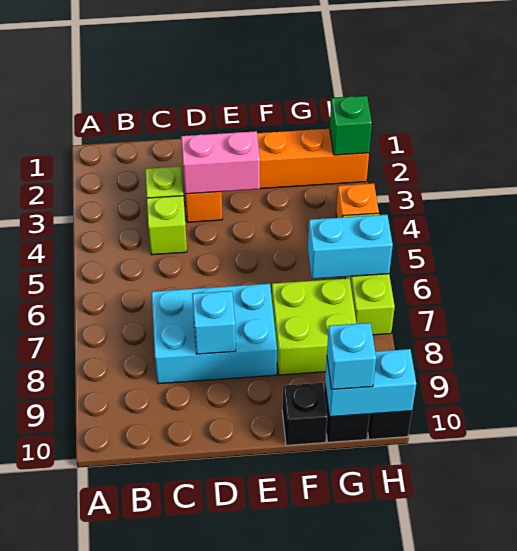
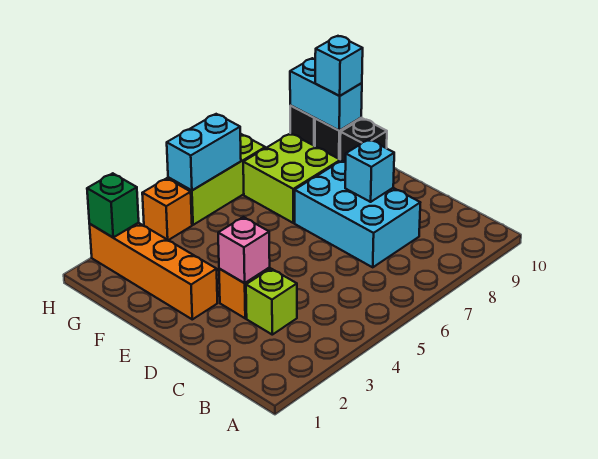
lime brick C4 level 1 -> none
pink brick D3:E3 level 2 -> pink brick D3 level 2
cyan brick G6:H6 level 2 -> cyan brick H5:H6 level 2

